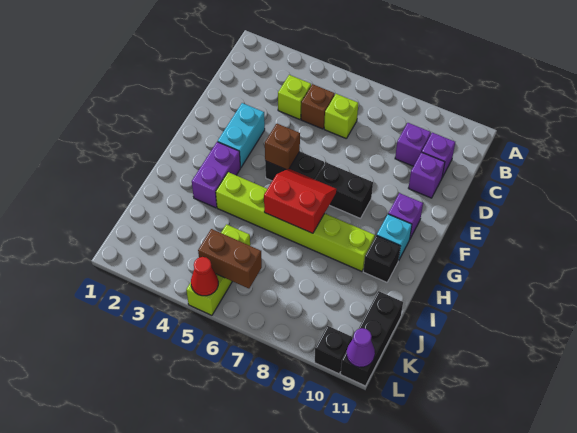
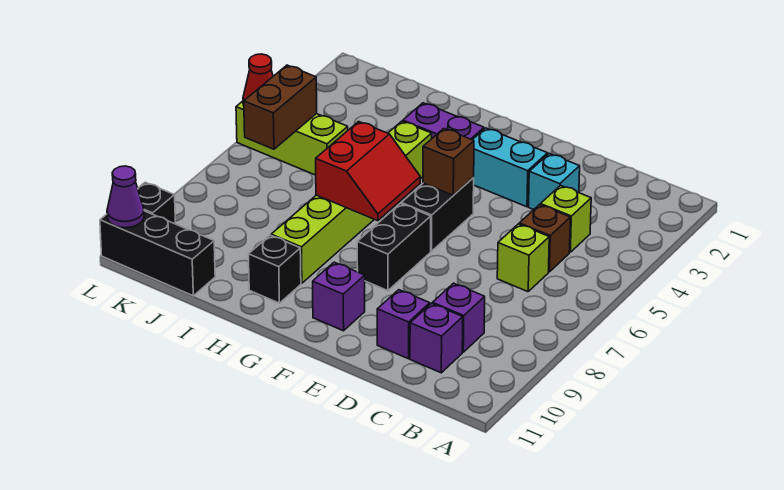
cyan brick G10 level 1 -> cyan brick D3 level 1

